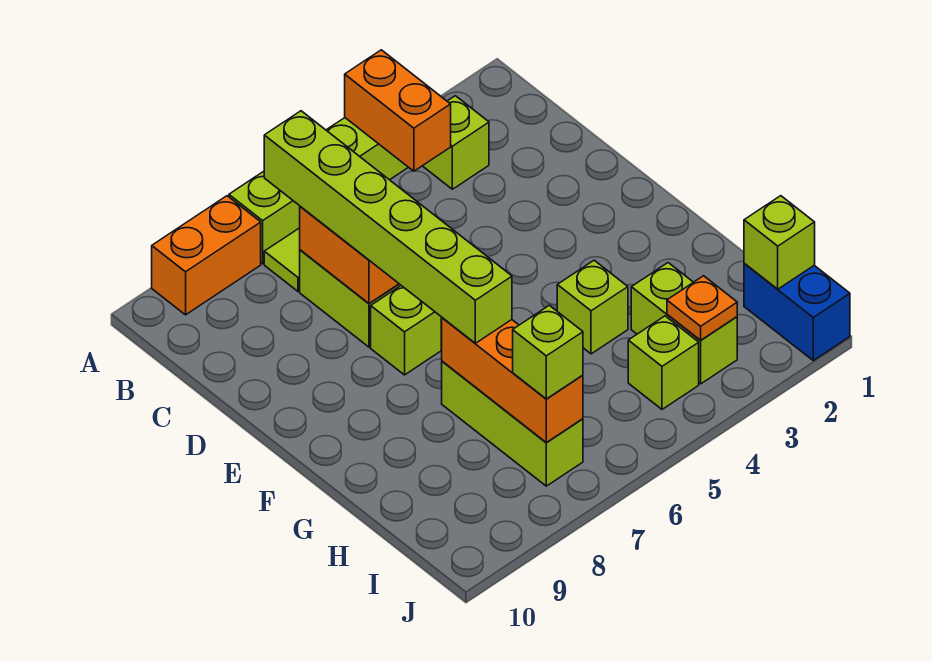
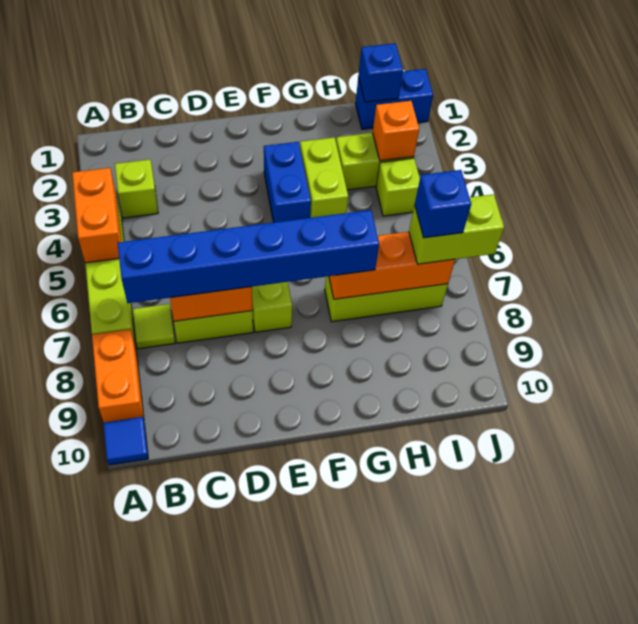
orange brick A4:B4 level 2 -> orange brick A4:A5 level 2
none -> blue tile A10 level 1
lime brick B7:G7 level 3 -> blue brick B7:G7 level 3
none -> blue brick F3:F4 level 1
lime brick G4 level 1 -> lime brick G3:G4 level 1
lime brick I1 level 2 -> blue brick I1 level 2
orange plate I3 level 2 -> orange brick I3 level 2
lime brick I7 level 3 -> lime brick I7:J7 level 3
none -> blue brick I7 level 4

